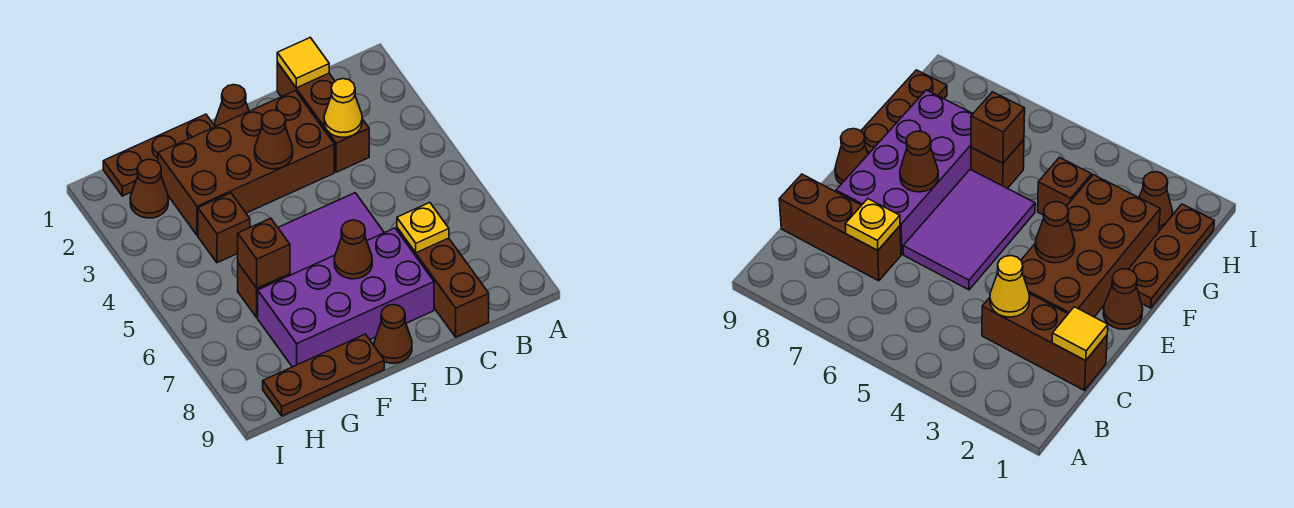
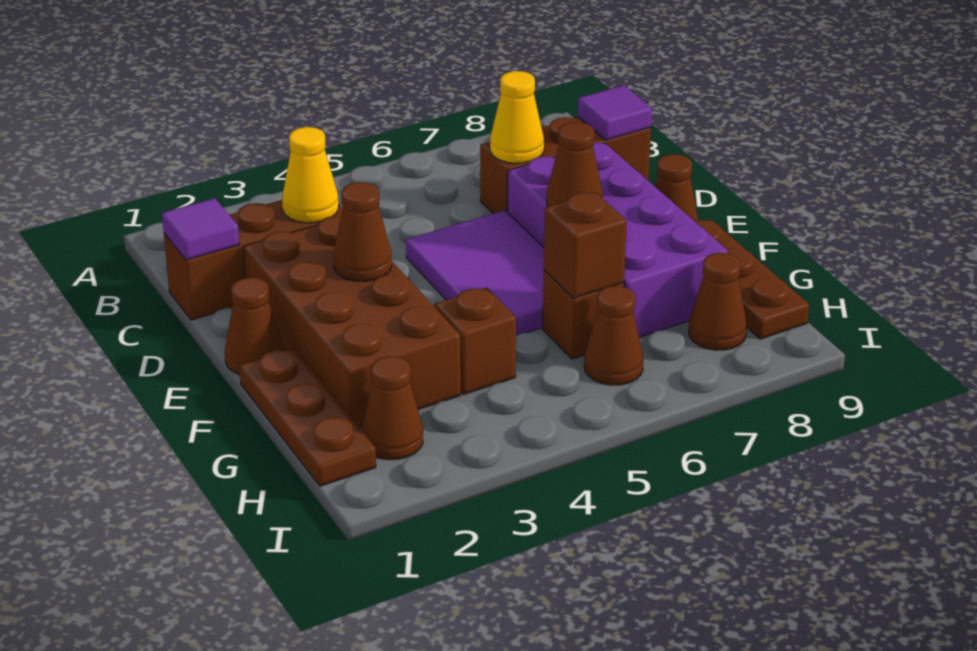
yellow tile C1 level 2 -> purple tile C1 level 2
yellow plate C7 level 2 -> yellow cone C7 level 2
none -> purple tile C9 level 2
none -> brown cone H6 level 1
none -> brown cone H8 level 1

